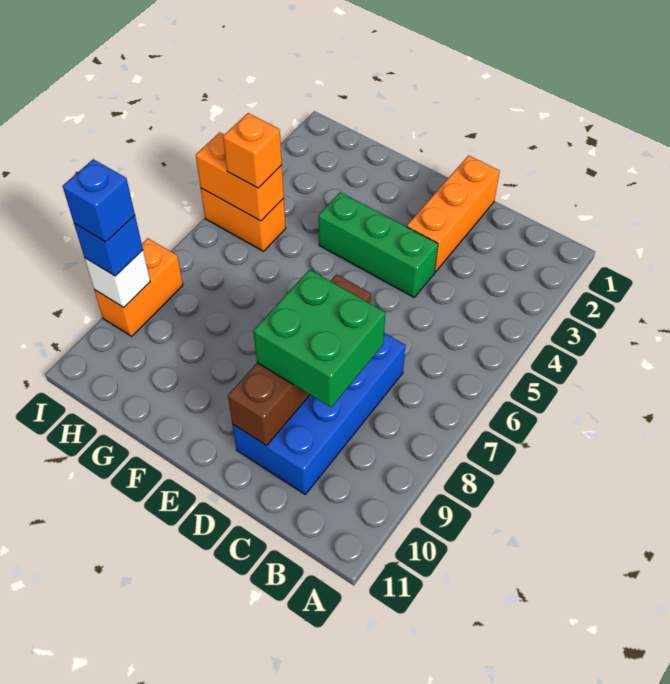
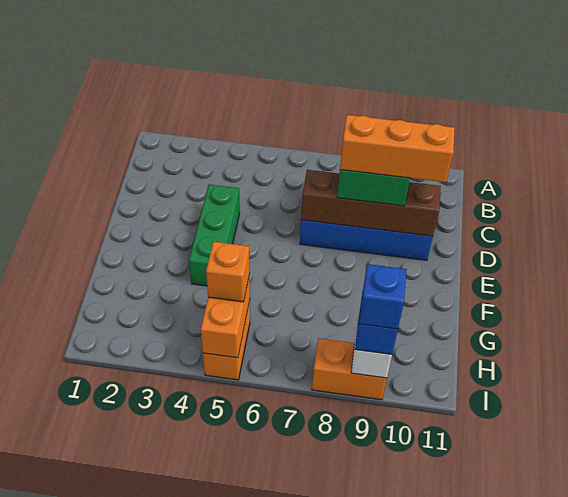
orange brick D1:D3 level 1 -> orange brick D8:D10 level 4

